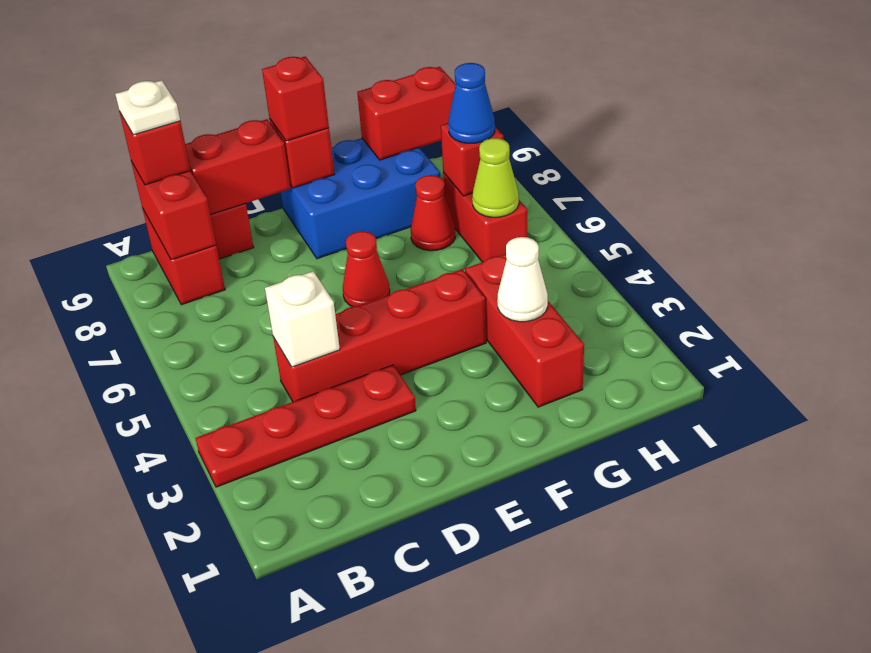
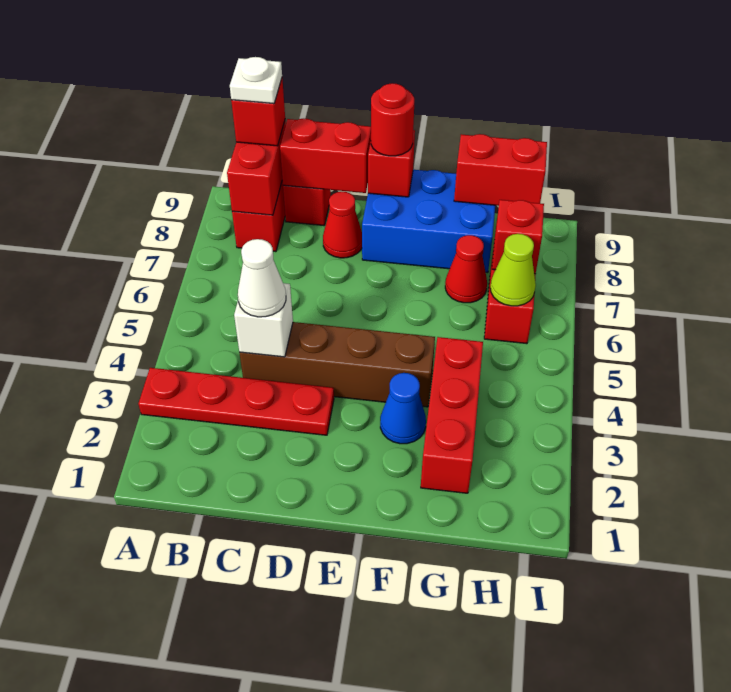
red brick C4:F4 level 1 -> brown brick C4:F4 level 1
red cone E6 level 1 -> red cone D8 level 1
red brick E9 level 3 -> red round brick E9 level 3
white cone G3 level 2 -> white cone C4 level 3
blue cone H7 level 3 -> blue cone F3 level 1

